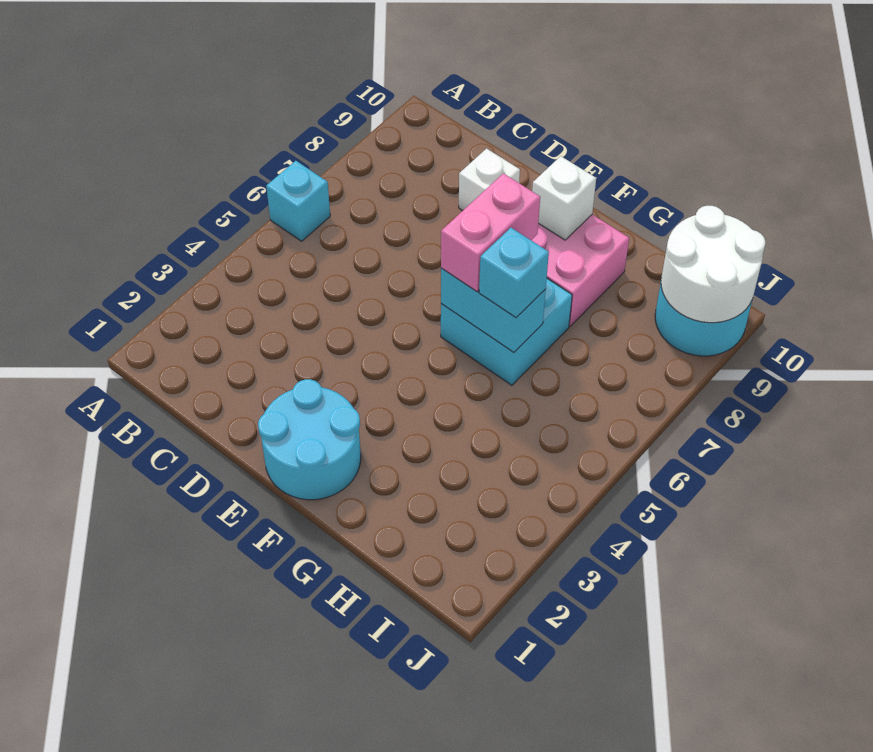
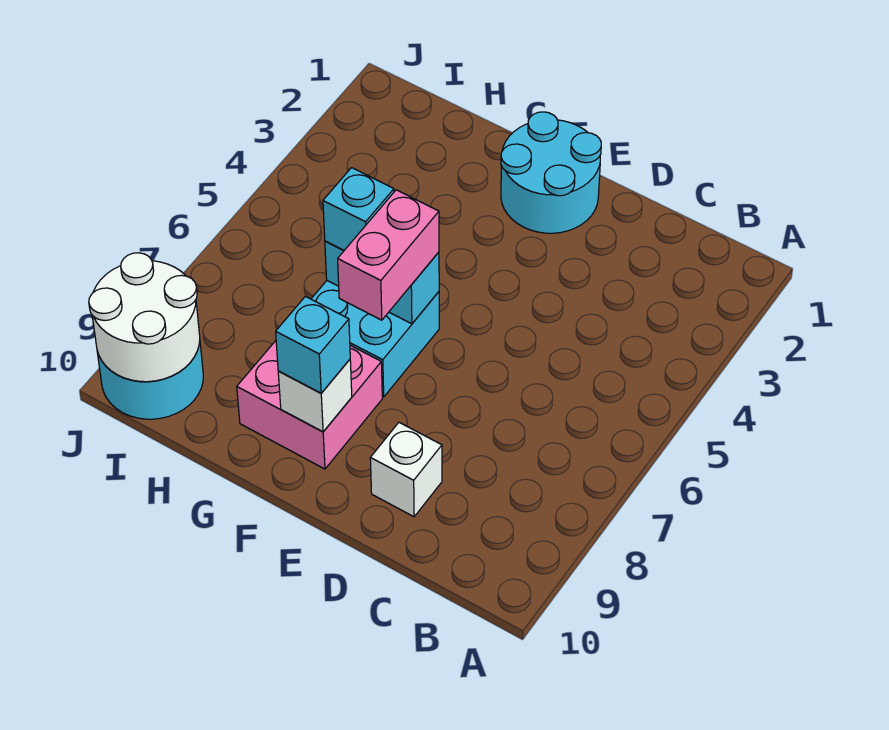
cyan brick A6 level 1 -> cyan brick F9 level 3

